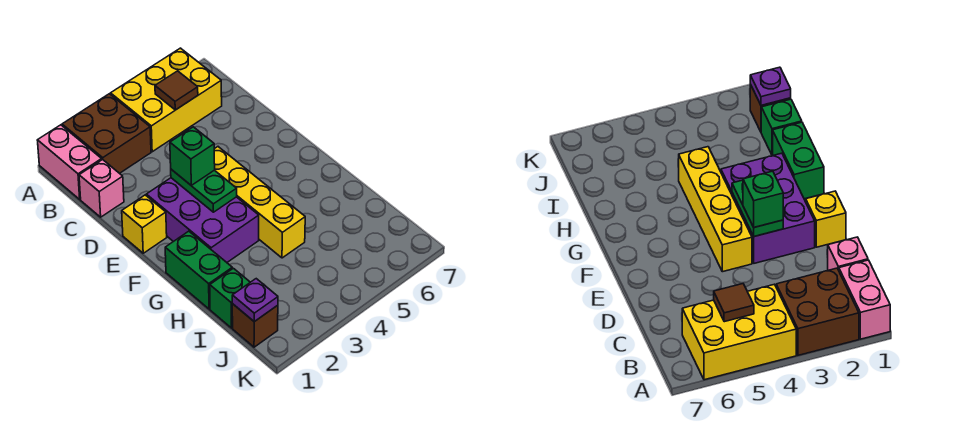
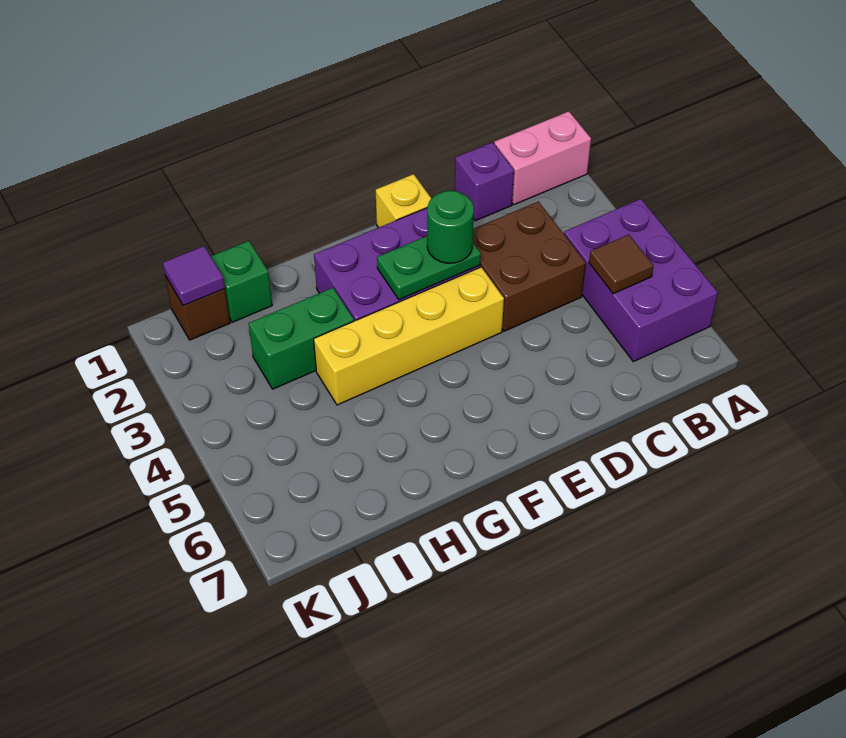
brown brick A2:B3 level 1 -> brown brick C3:D4 level 1
yellow brick A4:B6 level 1 -> purple brick A4:B6 level 1
pink brick C1 level 1 -> purple brick C1 level 1
green brick E3 level 3 -> green round brick E3 level 3
green brick G1:H1 level 1 -> green brick H3:I3 level 1
purple plate J1 level 2 -> purple tile J1 level 2

